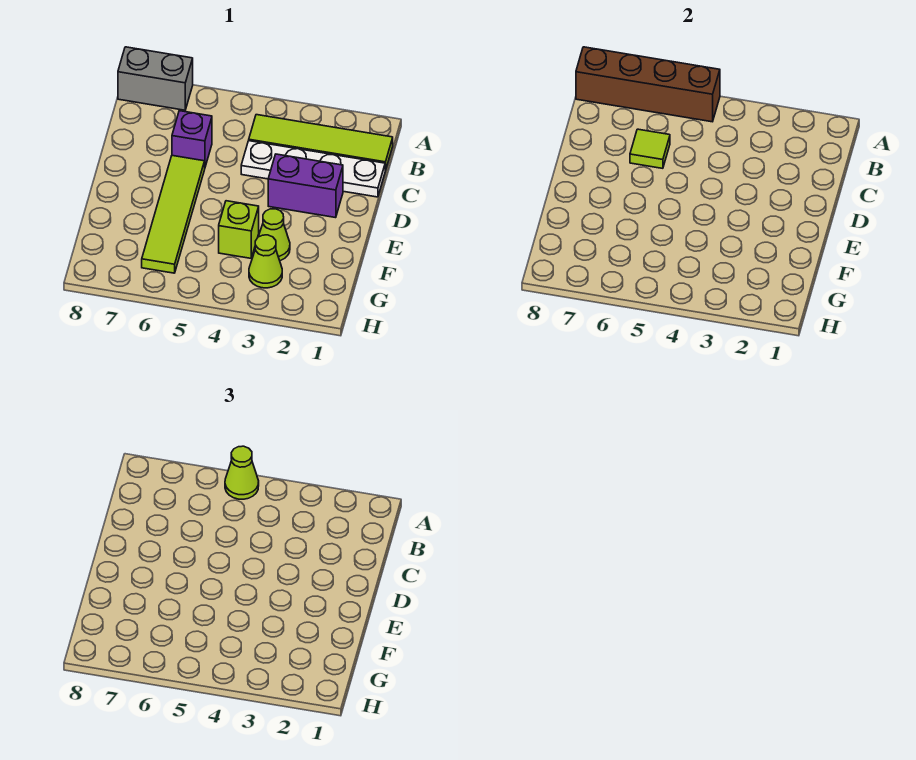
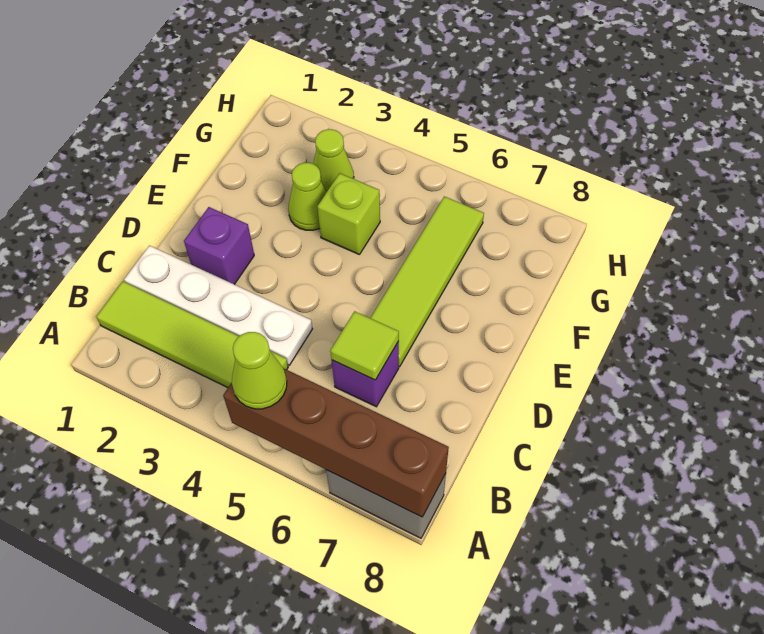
purple brick D2:D3 level 1 -> purple brick D2 level 1

